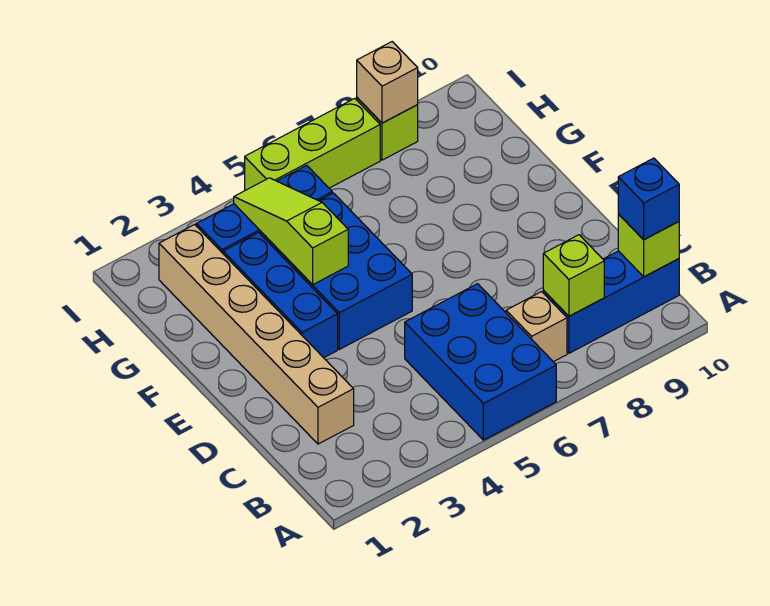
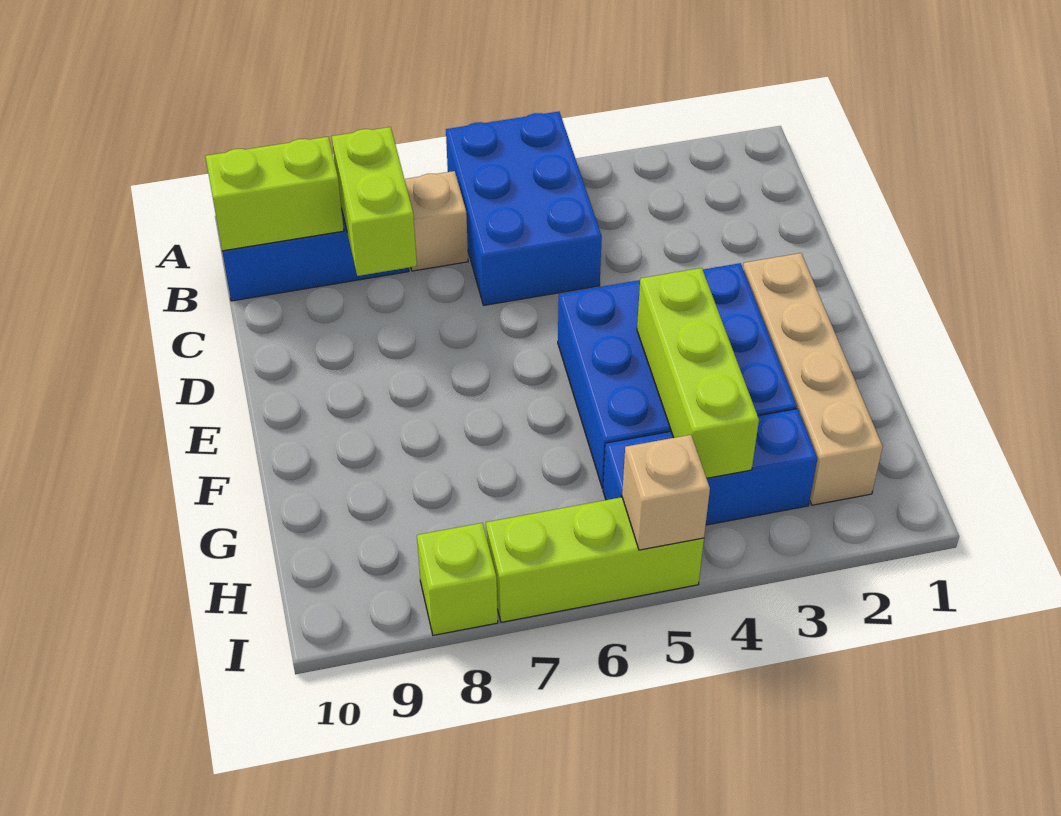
lime brick B8 level 2 -> lime brick B8:C8 level 2
lime brick B10 level 2 -> lime brick B9:B10 level 2
blue brick B10 level 3 -> none
tan brick C2:H2 level 1 -> tan brick E2:H2 level 1
lime slope F4:H4 level 2 top F -> lime brick F4:H4 level 2
tan brick I8 level 2 -> tan brick I5 level 2

